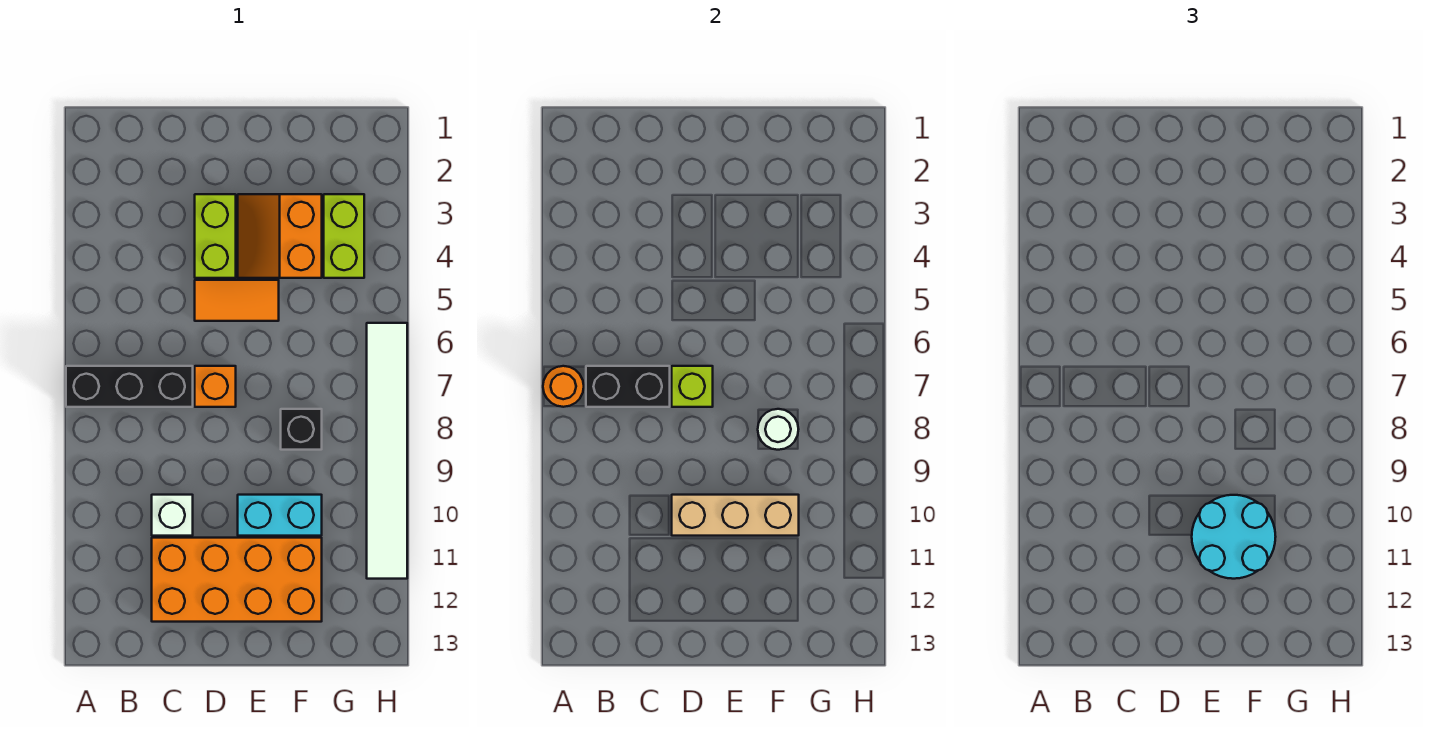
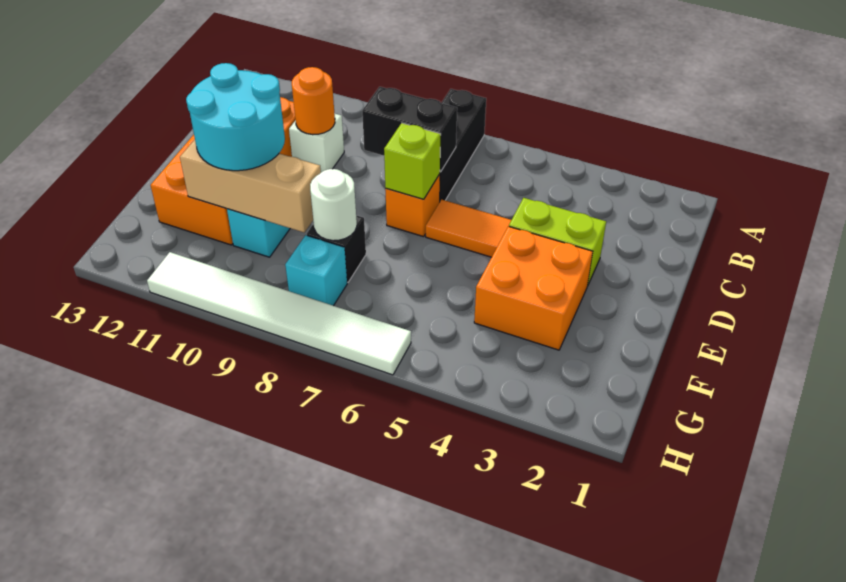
orange round brick A7 level 2 -> orange round brick C10 level 2
black brick B7:C7 level 2 -> black brick C7:C8 level 2
orange tile D5:E5 level 1 -> orange tile D5:D6 level 1
tan brick D10:F10 level 2 -> tan brick F9:F11 level 2
orange slope E3:F4 level 1 top F -> orange brick E3:F4 level 1
lime brick G3:G4 level 1 -> none
none -> cyan brick G8 level 1

